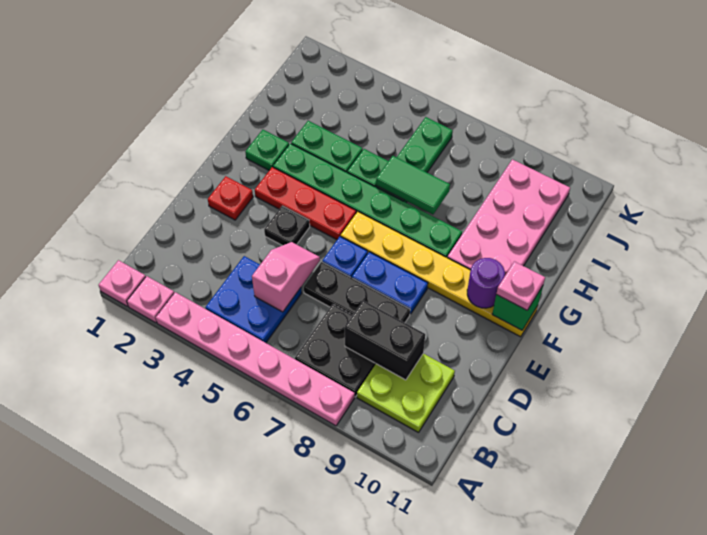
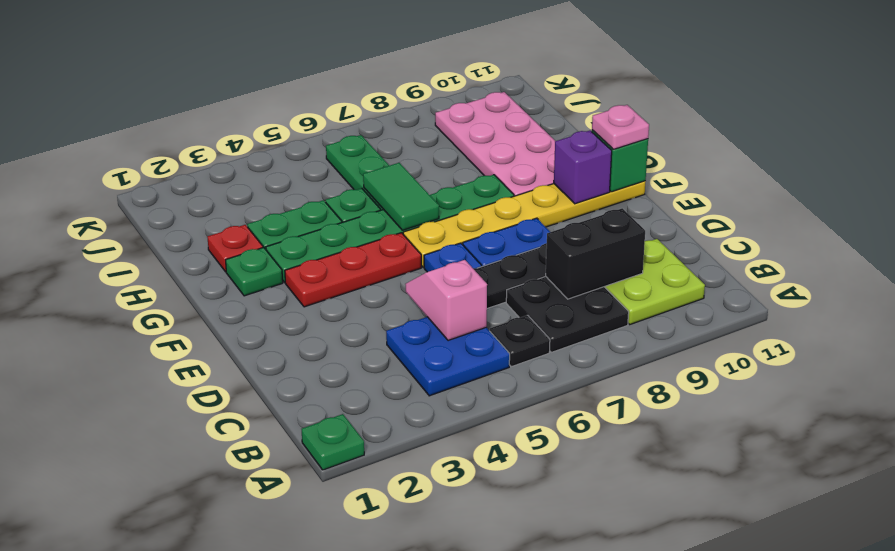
pink plate A1 level 1 -> green plate A1 level 1
pink plate A2 level 1 -> none
pink plate A3:A8 level 1 -> none
red plate E2 level 1 -> red plate H2 level 1
black plate E4 level 1 -> black plate B6 level 1
purple round brick F10 level 2 -> purple brick F10 level 2
green tile H6:H7 level 2 -> green tile G6:H6 level 2

